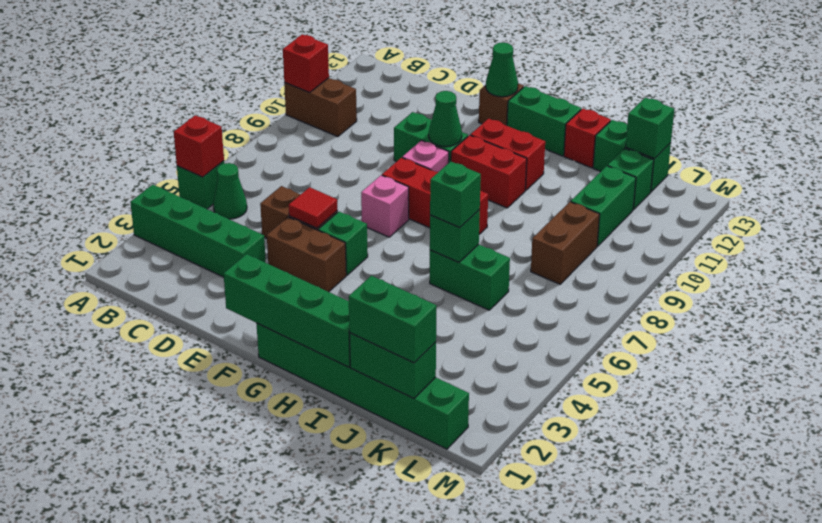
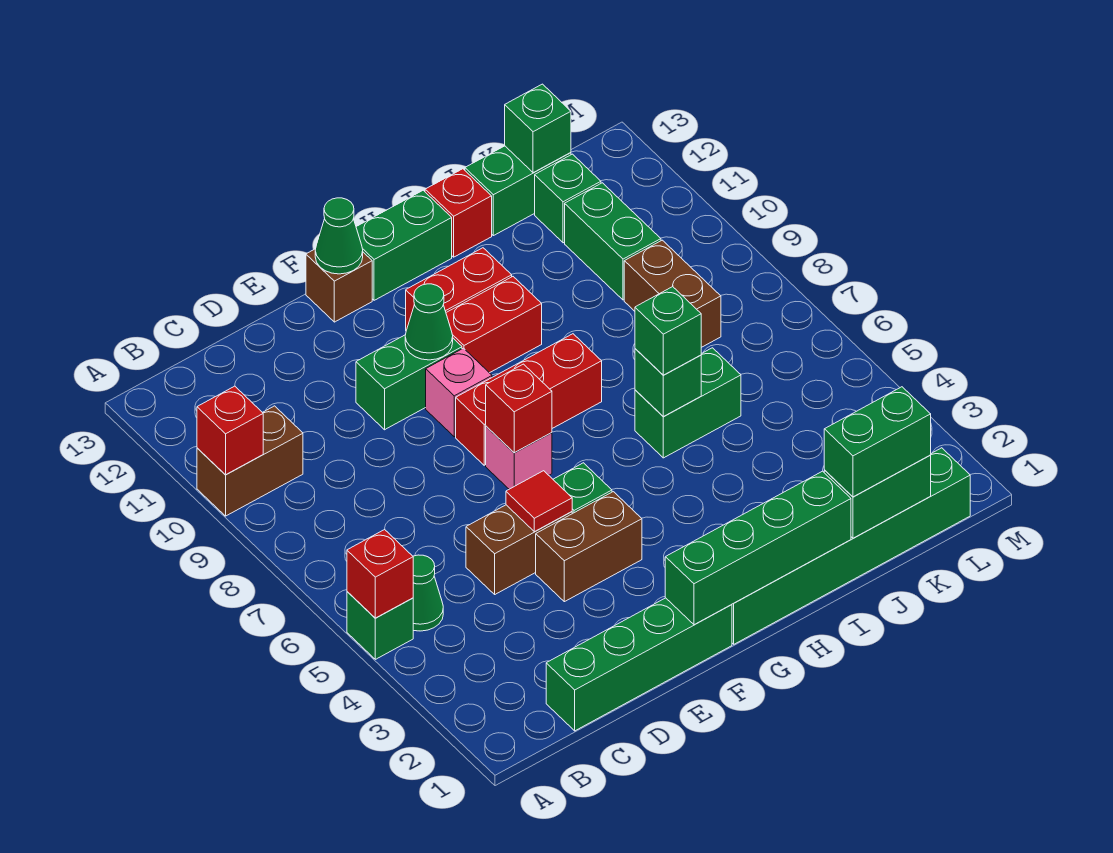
green brick A3:D3 level 1 -> green brick C1:F1 level 1
none -> red brick F7 level 2

